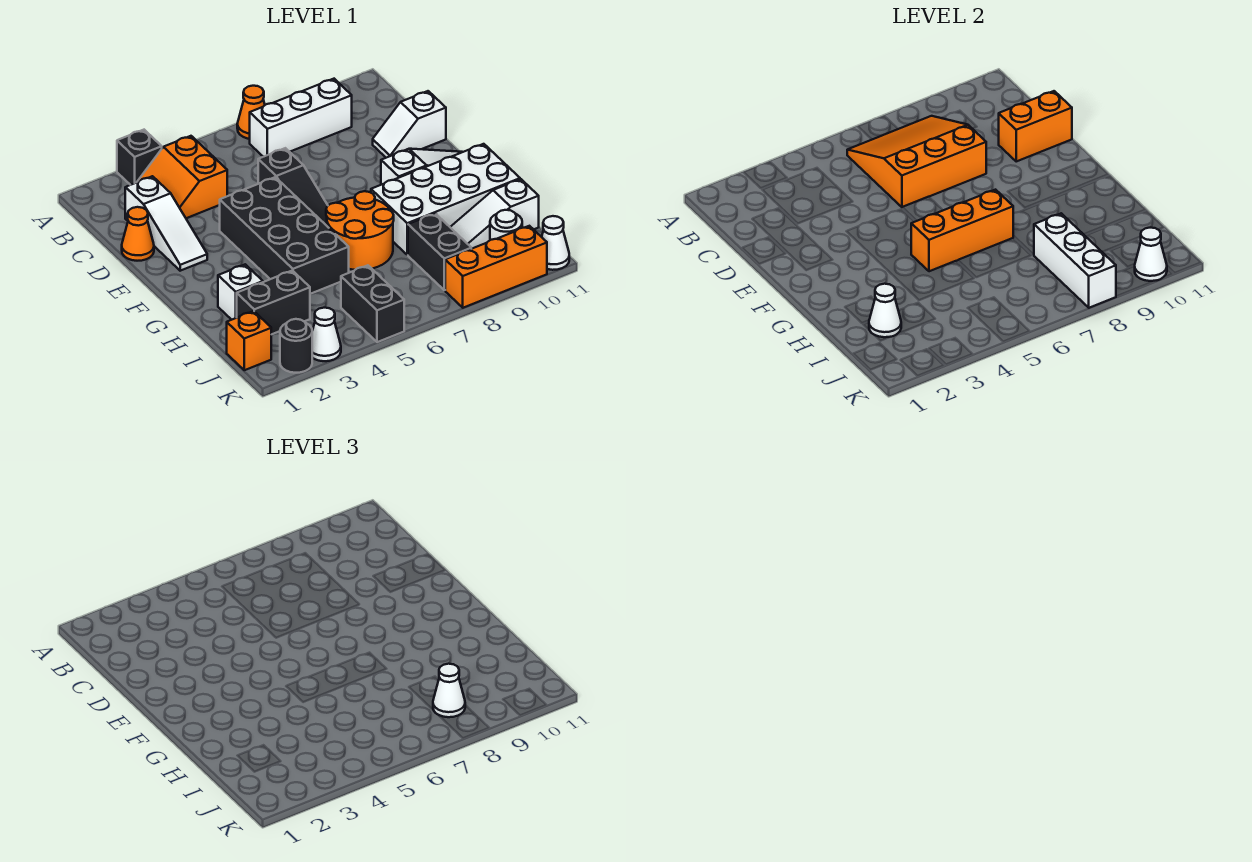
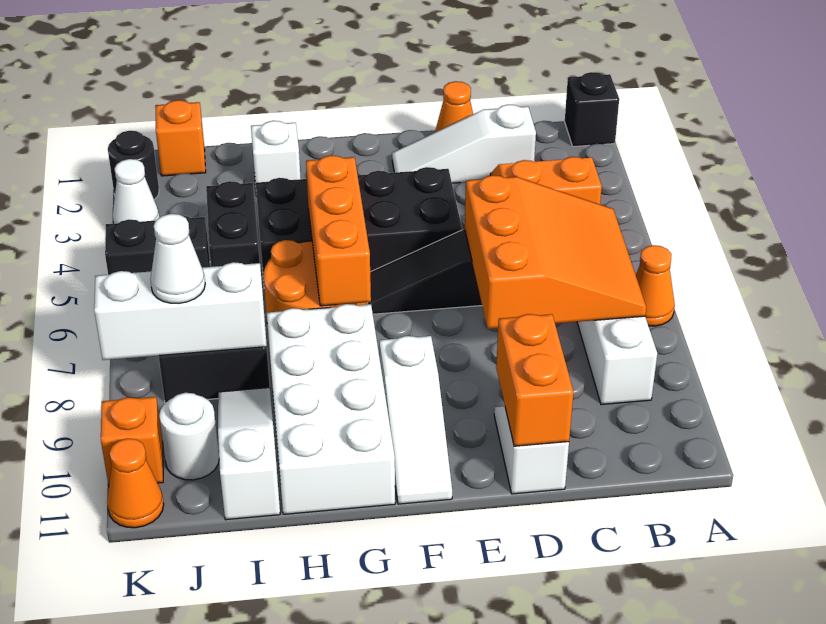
black brick A3 level 1 -> black brick A1 level 1
black brick I2:I3 level 1 -> black brick I4:I5 level 1
white cone I2 level 2 -> none
orange brick K8:K10 level 1 -> orange brick K10 level 1
white cone K10 level 2 -> none
white cone K11 level 1 -> orange cone K11 level 1

